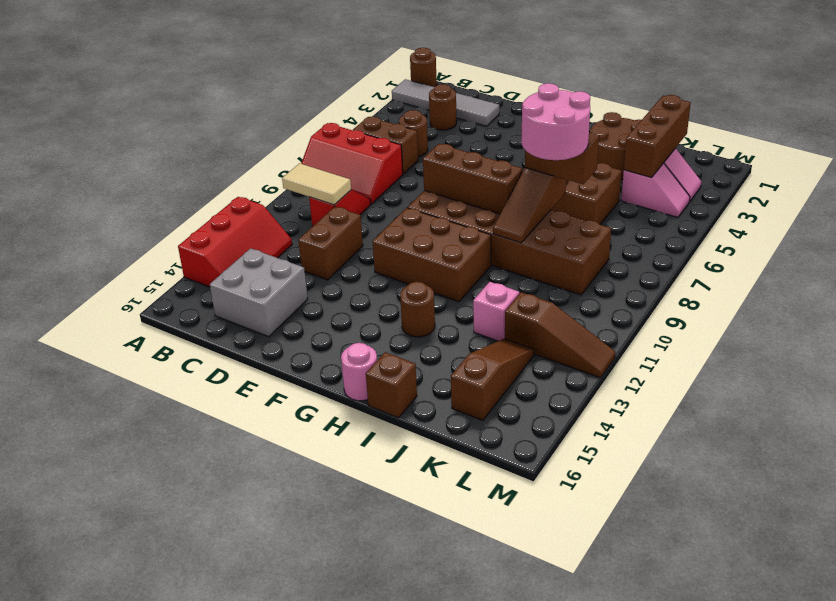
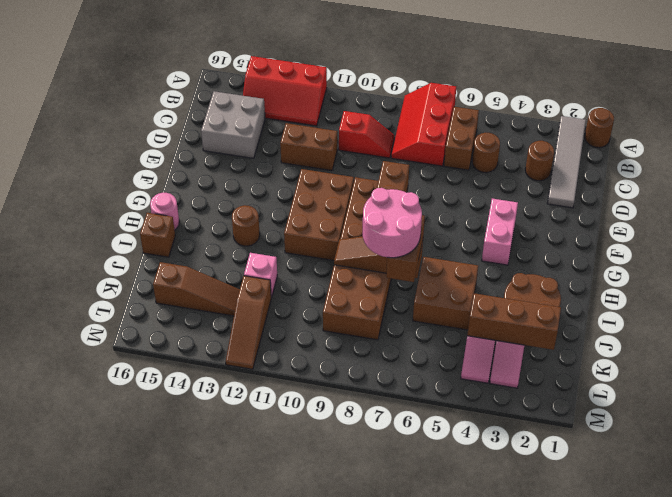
tan tile B10:C10 level 2 -> none
none -> pink brick F4:G4 level 1

